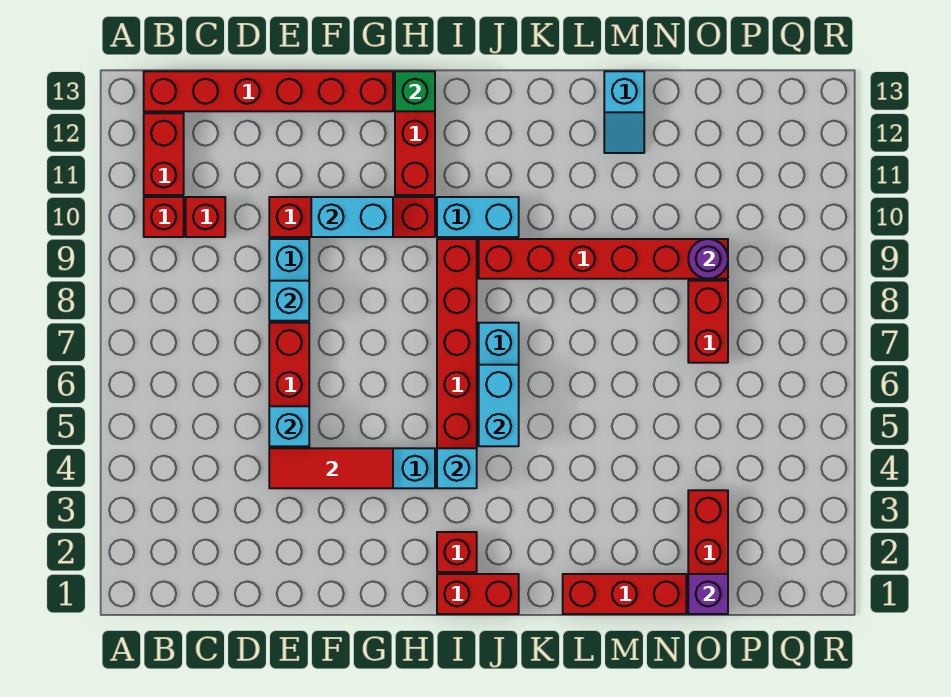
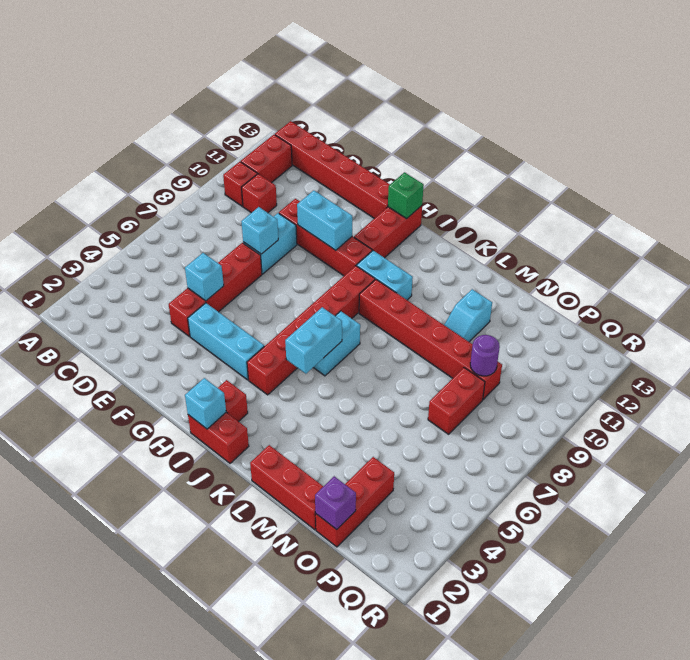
red tile E4:G4 level 2 -> none
cyan brick I4 level 2 -> cyan brick I1 level 2
cyan slope M12:M13 level 1 top 13 -> cyan slope M10:M11 level 1 top 11

